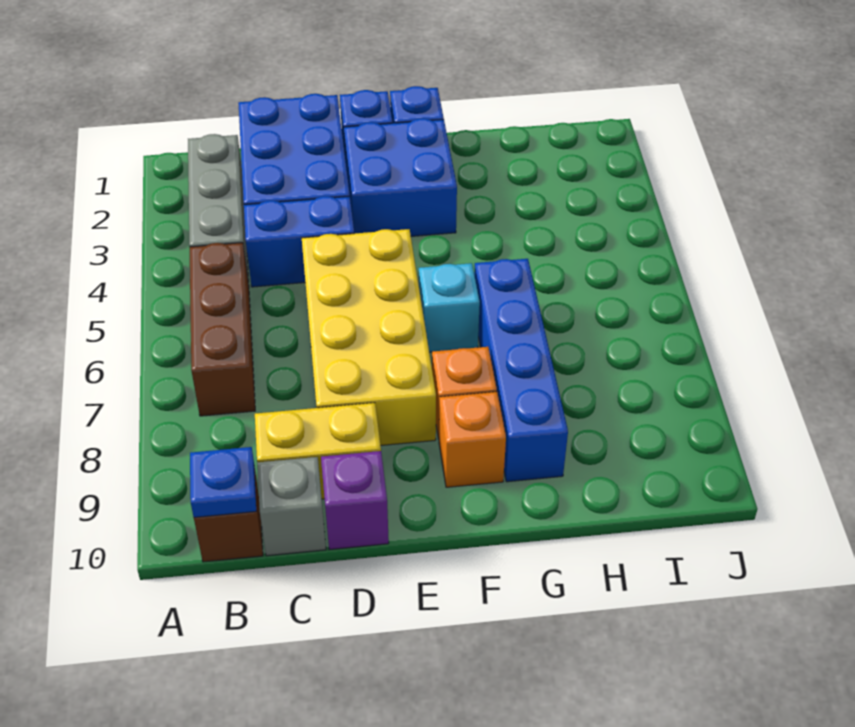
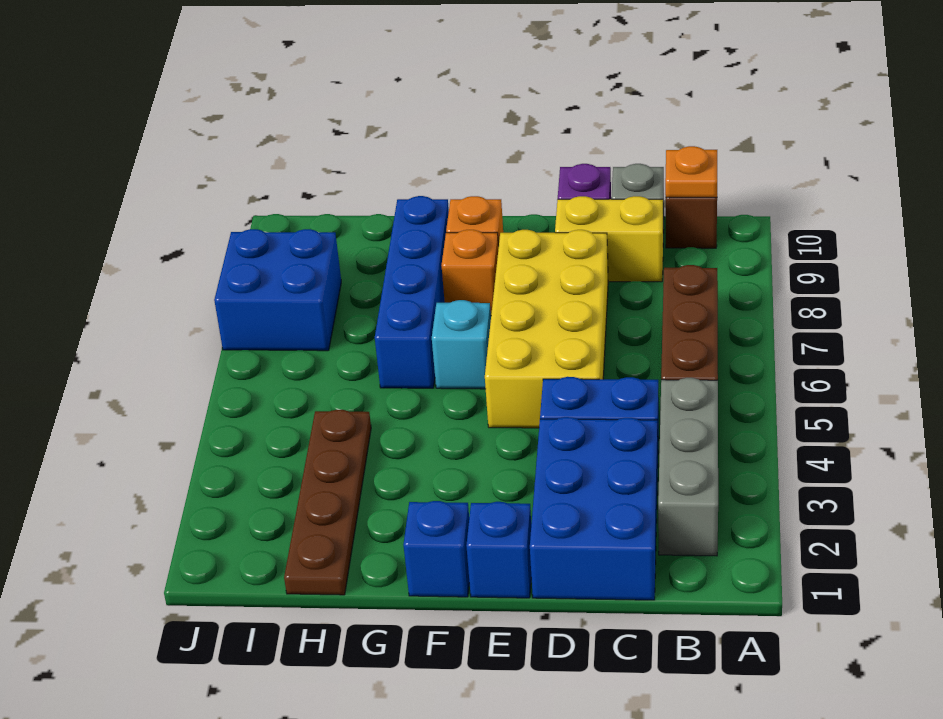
blue plate B10 level 2 -> orange plate B10 level 2
blue brick E2:F3 level 1 -> blue brick I7:J8 level 1
none -> brown plate H1:H4 level 1

